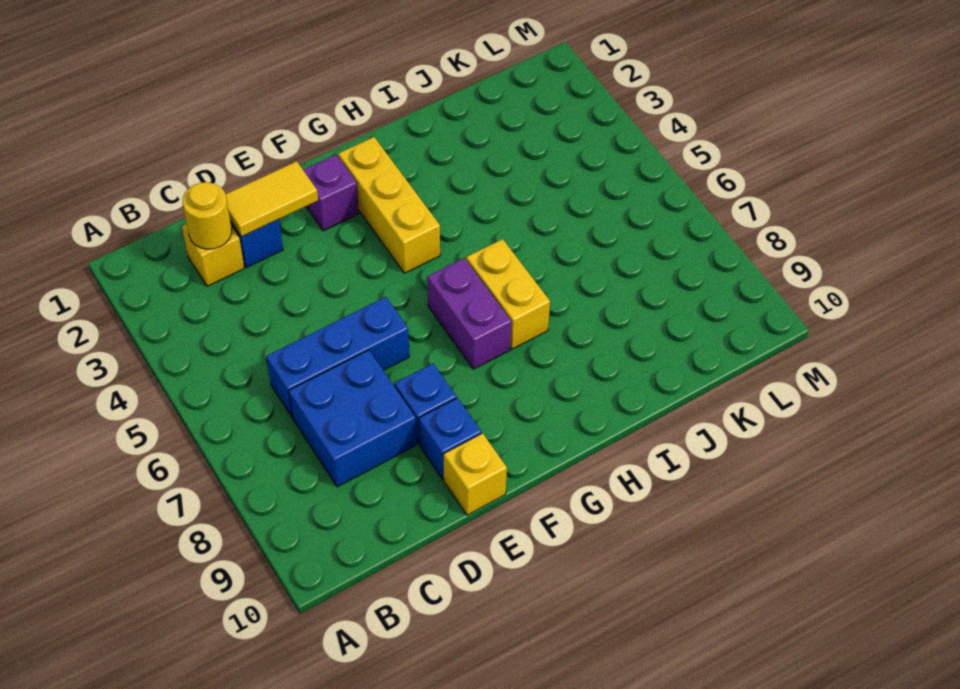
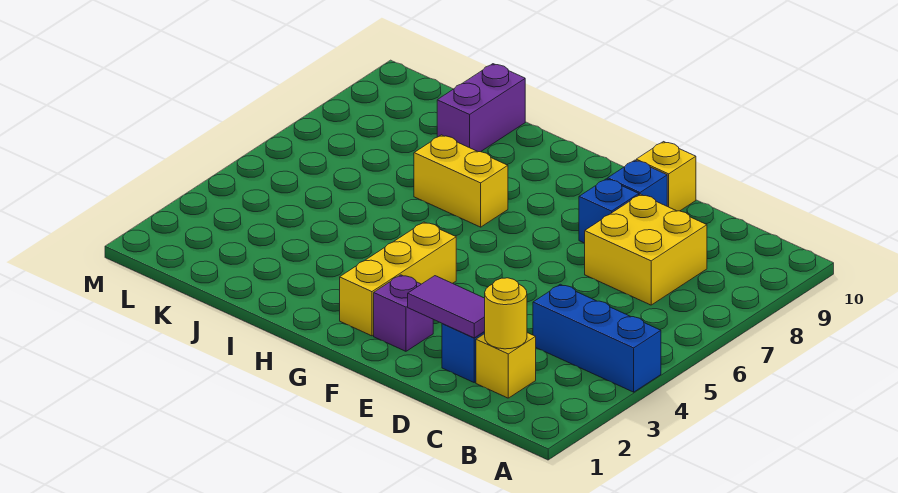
blue brick C6:E6 level 1 -> blue brick A4:C4 level 1
blue brick C7:D8 level 1 -> yellow brick C7:D8 level 1
yellow tile D2:E2 level 2 -> purple tile D2:E2 level 2
purple brick G6:G7 level 1 -> purple brick J9:J10 level 1
yellow brick H6:H7 level 1 -> yellow brick H7:I7 level 1

